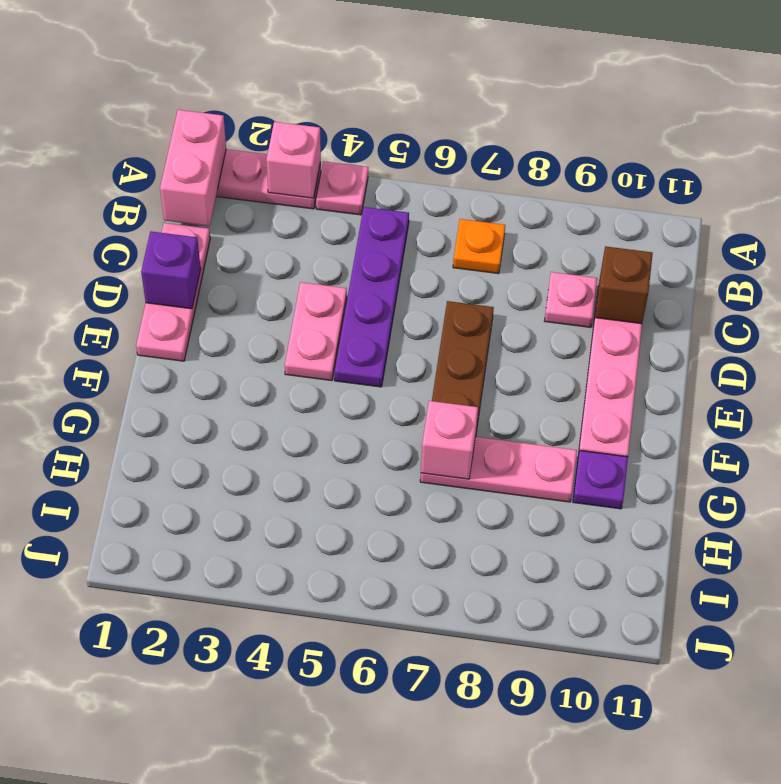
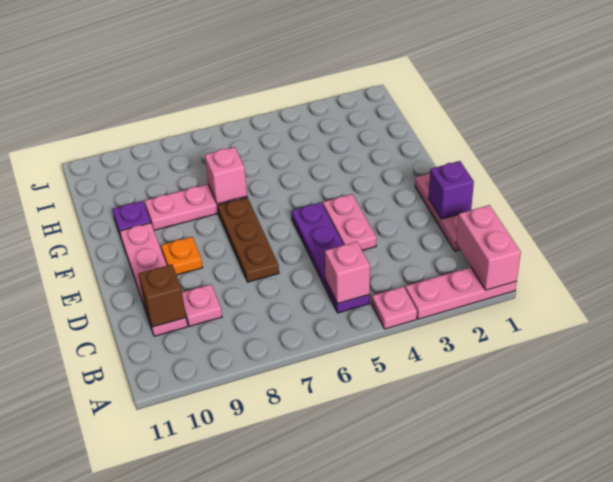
pink brick A3 level 2 -> pink brick B5 level 2
orange plate B7 level 1 -> orange plate E9 level 1

